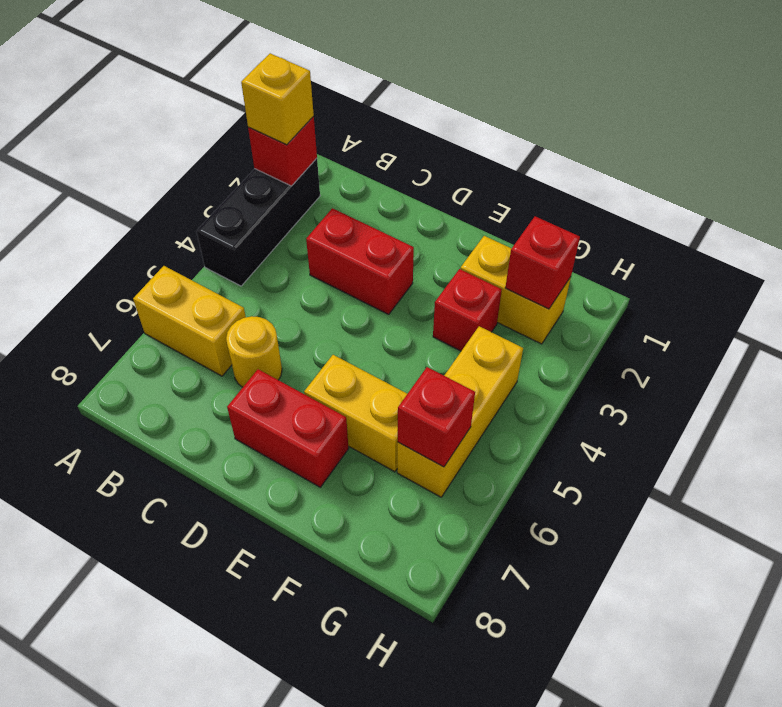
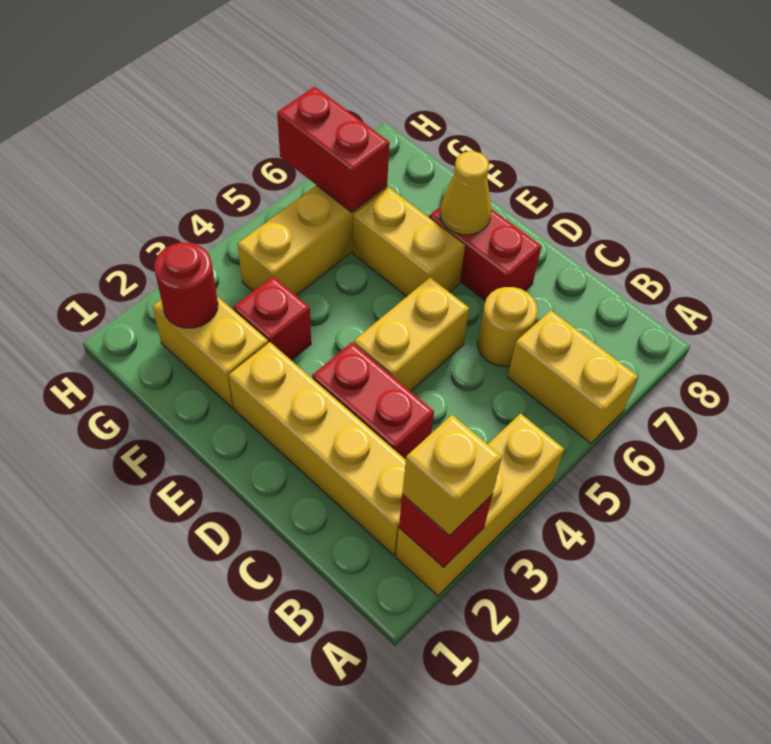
black brick A2:A4 level 1 -> yellow brick A2:A4 level 1
none -> yellow brick B2:E2 level 1
none -> yellow brick D4:D5 level 1
none -> yellow cone E7 level 2
red brick G2 level 2 -> red round brick G2 level 2
red brick G6 level 2 -> red brick G6:H6 level 2

